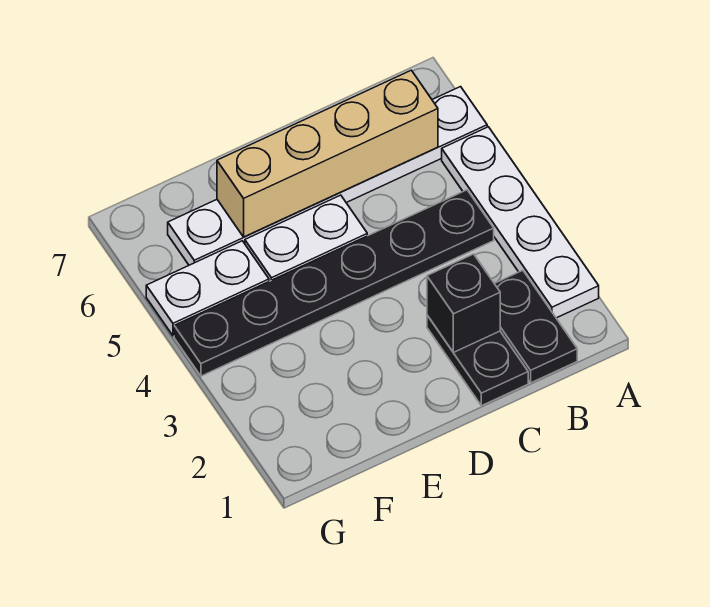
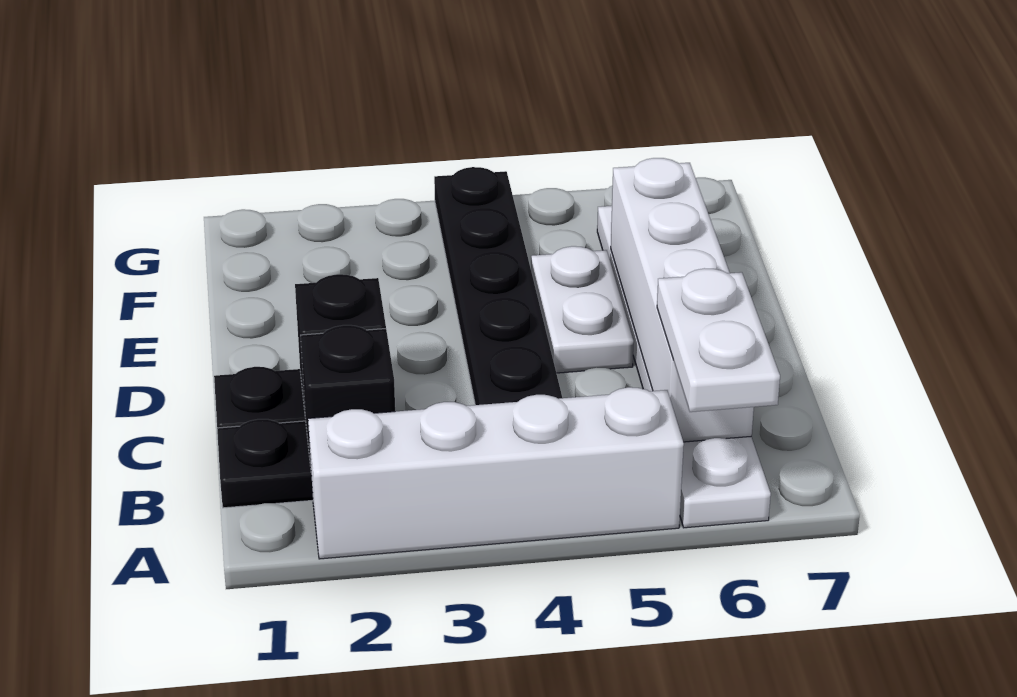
white plate A2:A5 level 1 -> white brick A2:A5 level 1
none -> black brick B2 level 2
tan brick B6:E6 level 2 -> white brick B6:E6 level 2
white plate F5:G5 level 1 -> white plate A6:B6 level 3

